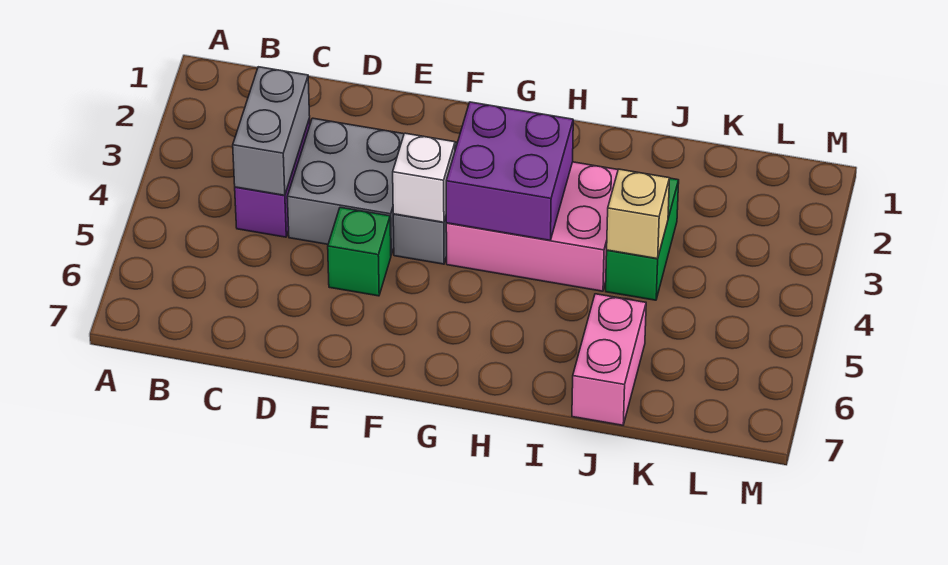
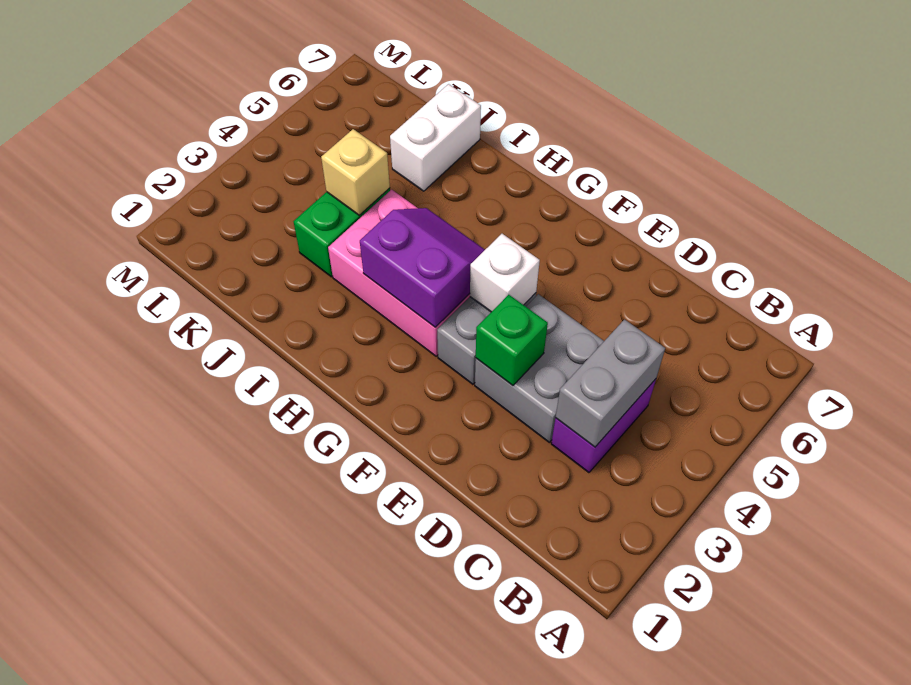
green brick E5 level 1 -> green brick E3 level 2
purple brick G3:H4 level 2 -> purple slope G3:H4 level 2 top 3
pink brick J6:J7 level 1 -> white brick J6:J7 level 1

